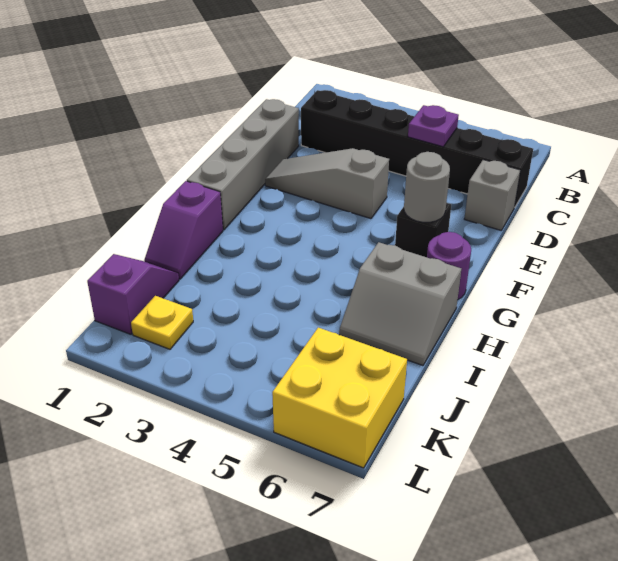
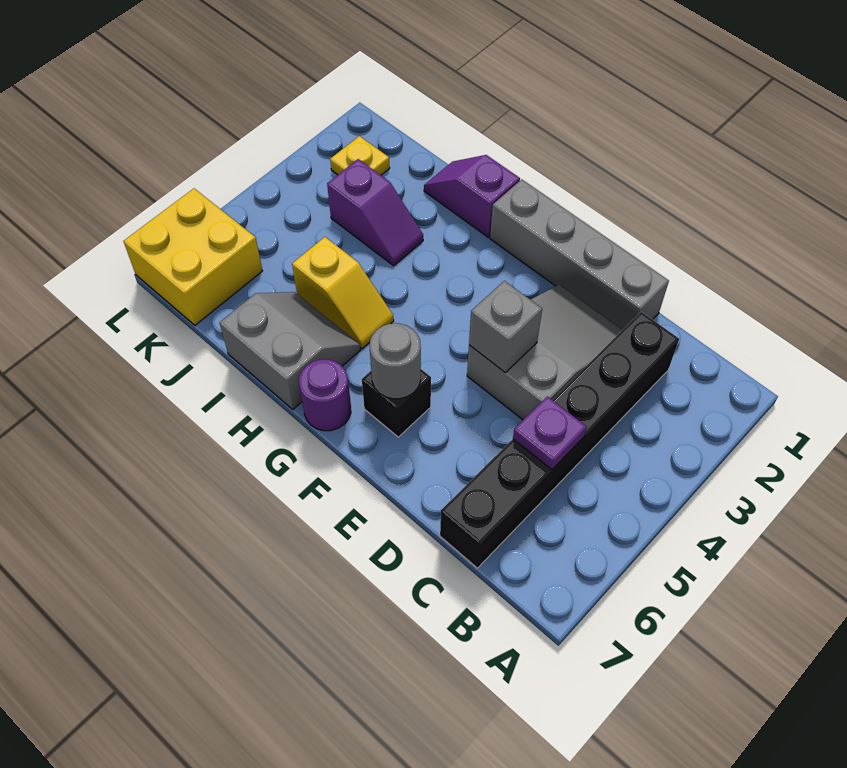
grey brick D7 level 1 -> grey brick E4 level 2
grey slope E2:E4 level 1 top 4 -> grey slope D2:E4 level 1 top 4
none -> yellow slope H5:I5 level 1 top I
grey slope H6:I7 level 1 top H -> grey slope H6:I7 level 1 top 7
purple slope J1:K1 level 1 top K -> purple slope I3:J3 level 1 top J

